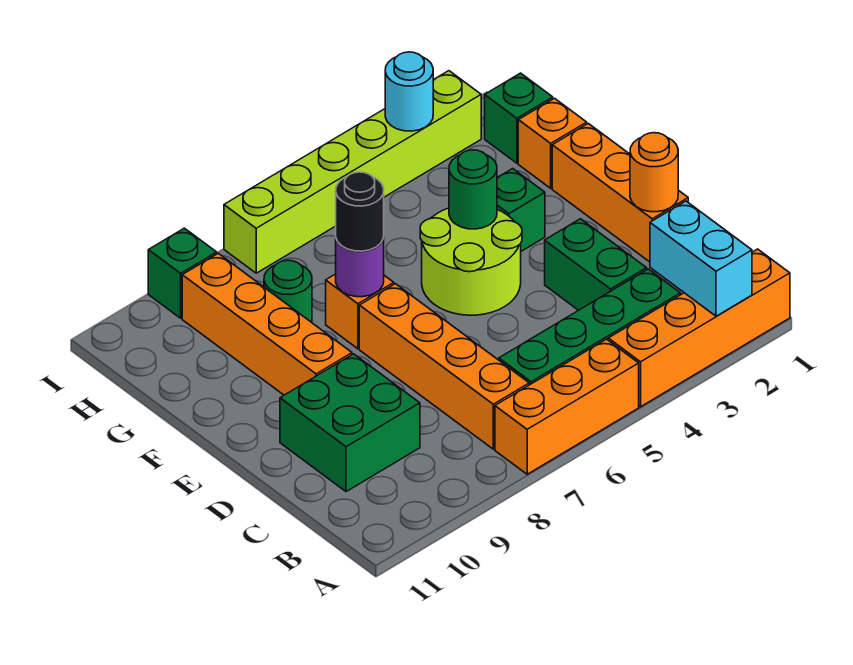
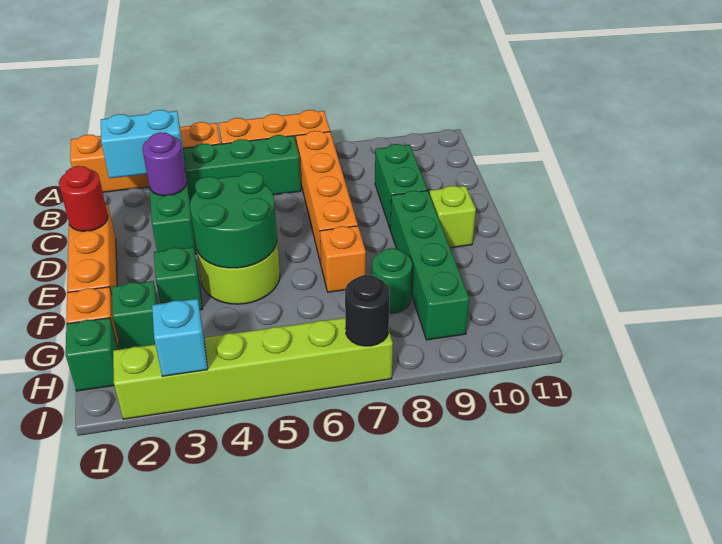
cyan brick A2:B2 level 2 -> cyan brick B2:B3 level 2
green brick C9:D10 level 1 -> green brick C9:D9 level 1
orange round brick D1 level 2 -> red round brick D1 level 2
orange brick E9:H9 level 1 -> green brick E9:H9 level 1
none -> lime brick E10 level 1
green round brick F4 level 2 -> green round brick E4:F5 level 2
purple round brick F7 level 2 -> purple round brick C3 level 2
black round brick F7 level 3 -> black round brick I7 level 2
cyan round brick I3 level 2 -> cyan brick I3 level 2
green brick I9 level 1 -> green brick G2 level 1

